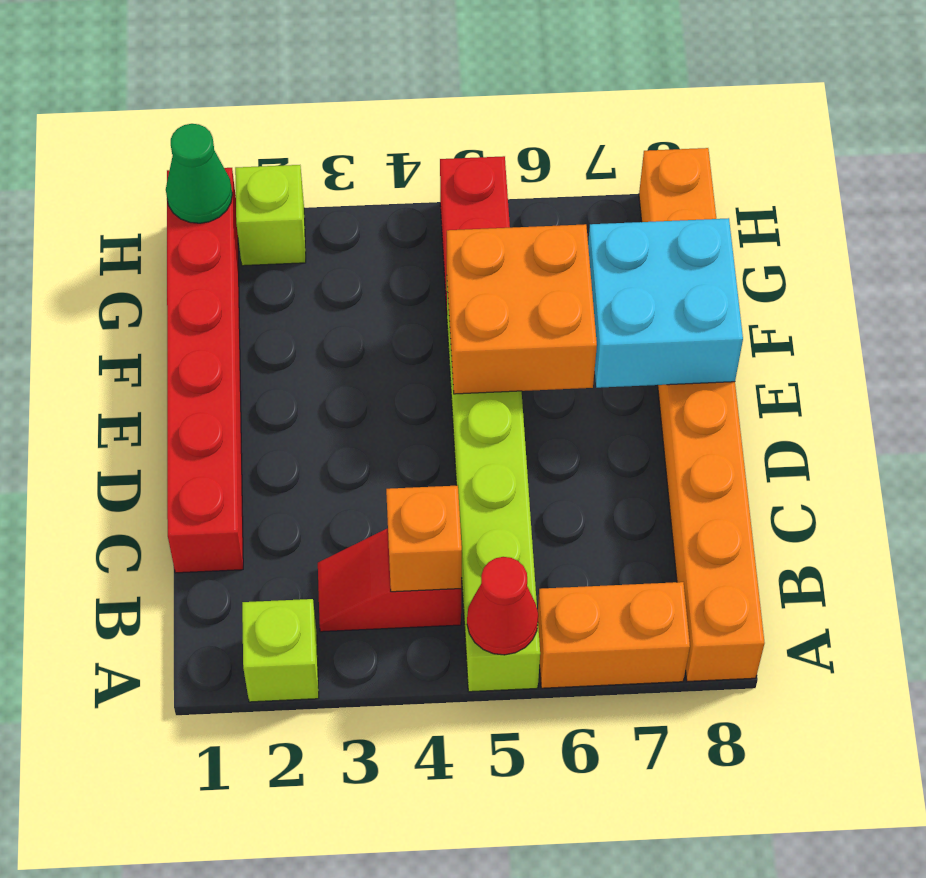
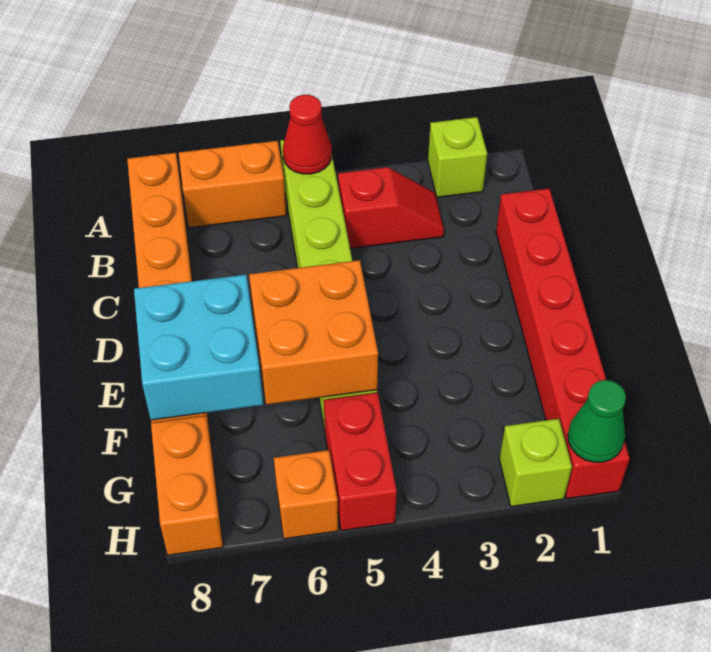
orange brick B4 level 2 -> orange brick H6 level 1

